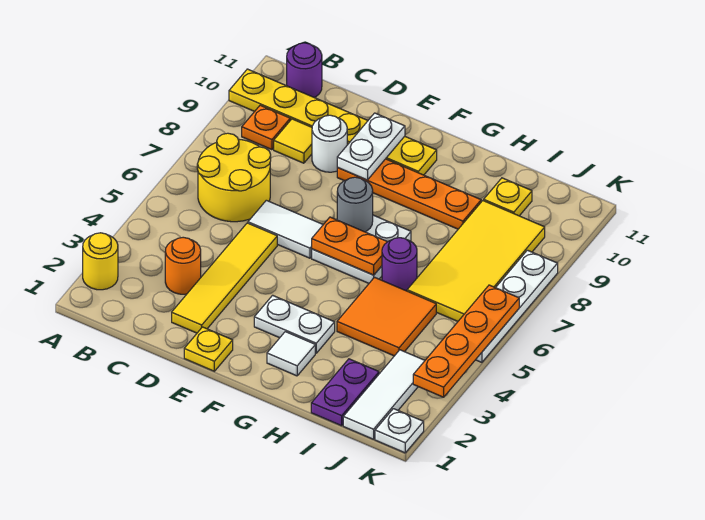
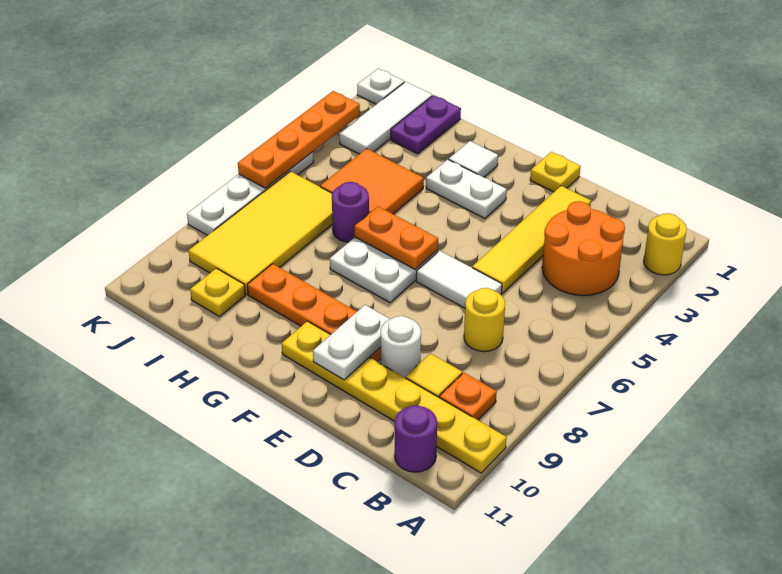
yellow round brick B6:C7 level 1 -> yellow round brick C7 level 1
orange round brick C3 level 1 -> orange round brick B3:C4 level 1
grey round brick F7 level 2 -> none

